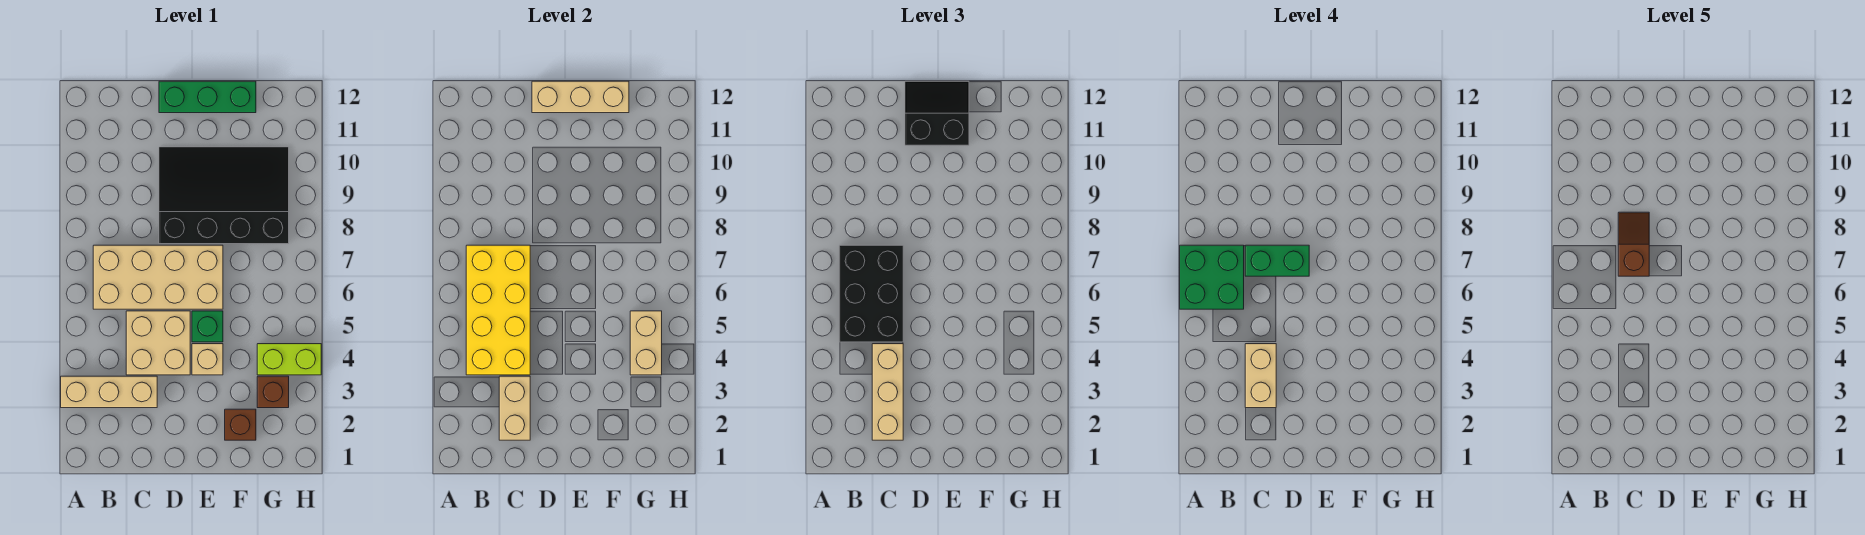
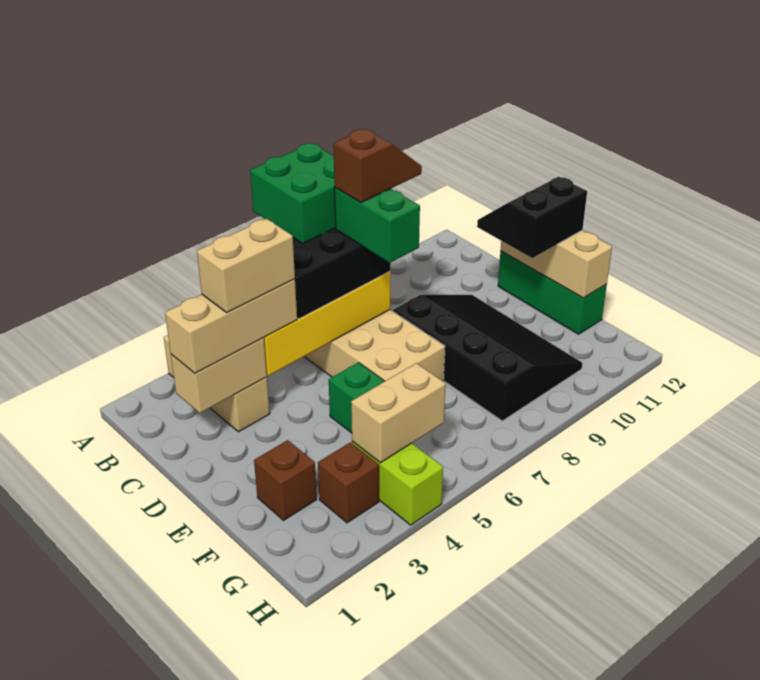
tan brick C4:D5 level 1 -> none
black slope D11:E12 level 3 top 11 -> black slope D11:E12 level 3 top E
tan brick E4 level 1 -> none

